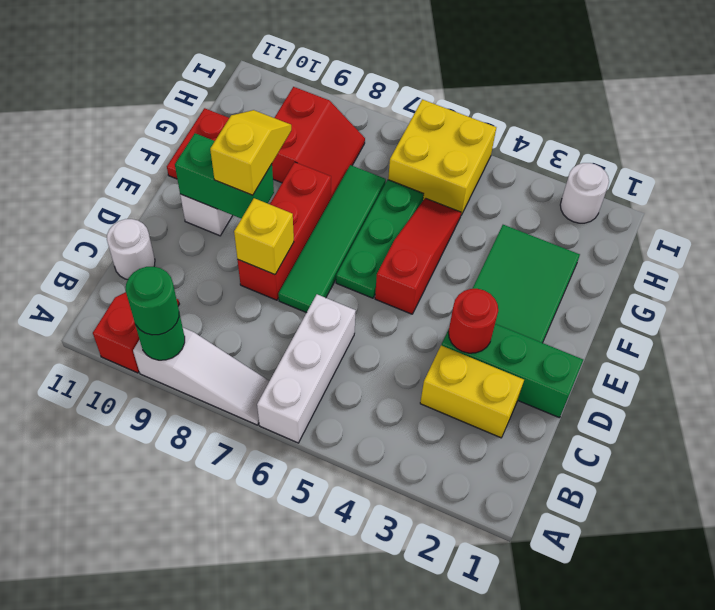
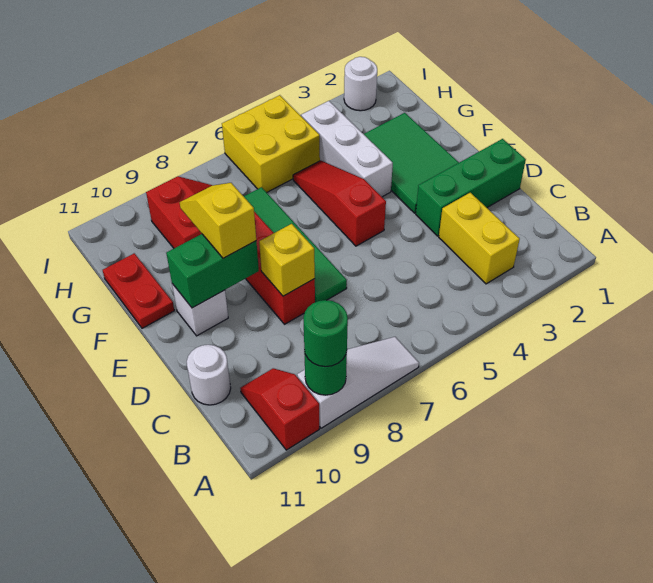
white brick A6:C6 level 1 -> white brick F4:H4 level 1
yellow brick C2:C3 level 1 -> yellow brick B3:C3 level 1
red round brick D3 level 2 -> none
green plate E6:G6 level 1 -> none

